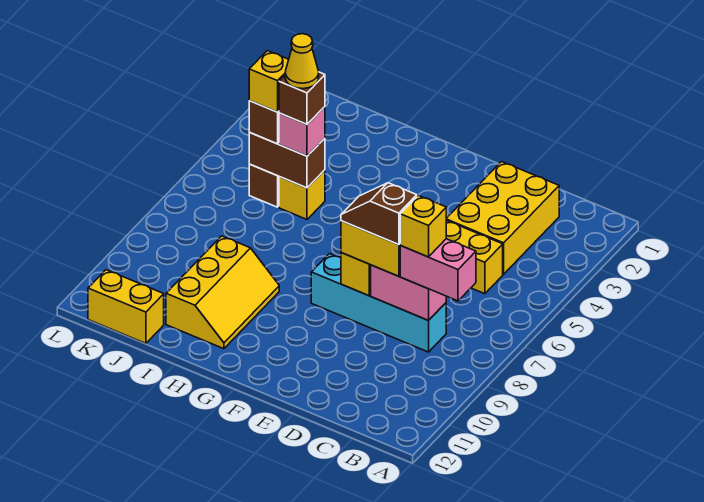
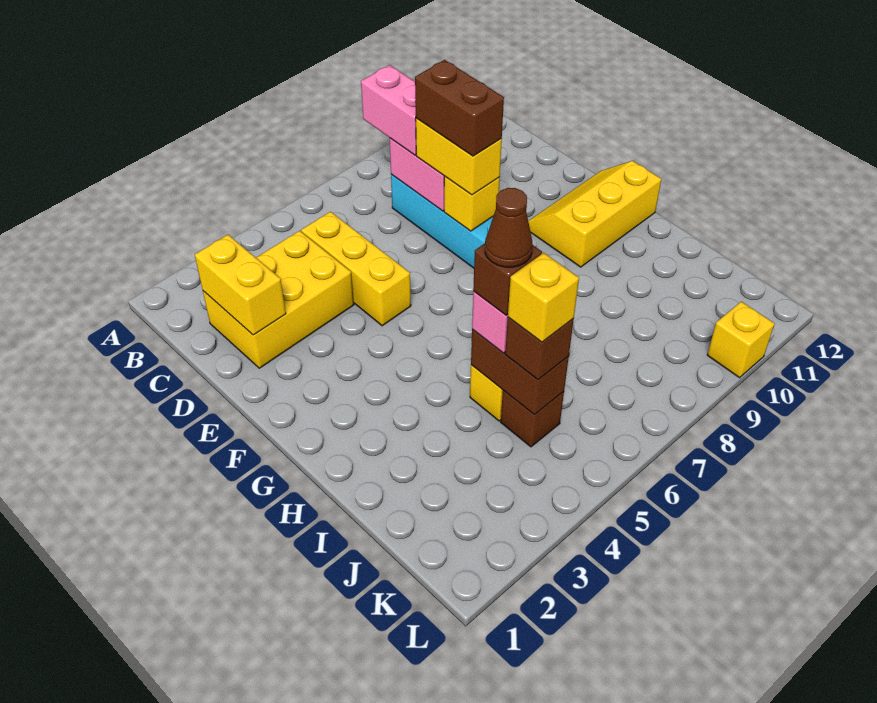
yellow brick C8 level 4 -> yellow brick L10 level 1
brown slope D8:E8 level 4 top D -> brown brick D8:E8 level 4
yellow slope H9:I11 level 1 top I -> yellow slope F10:G12 level 1 top G
yellow cone I5 level 5 -> brown cone I5 level 5
yellow brick J12:K12 level 1 -> yellow brick C2:D2 level 2

